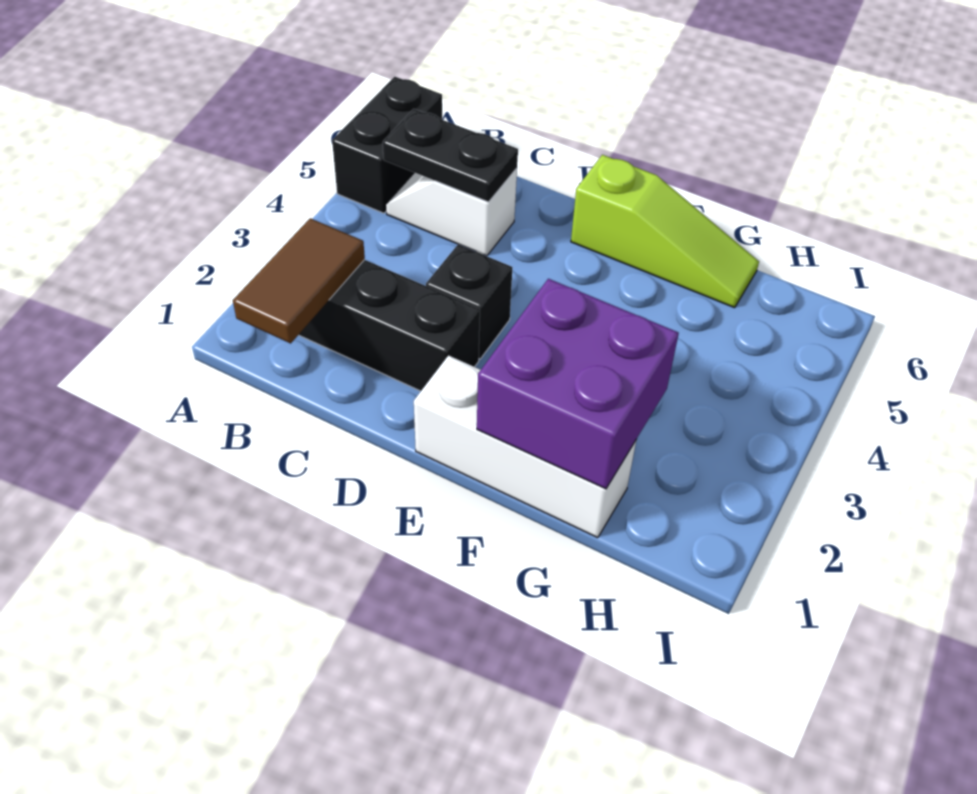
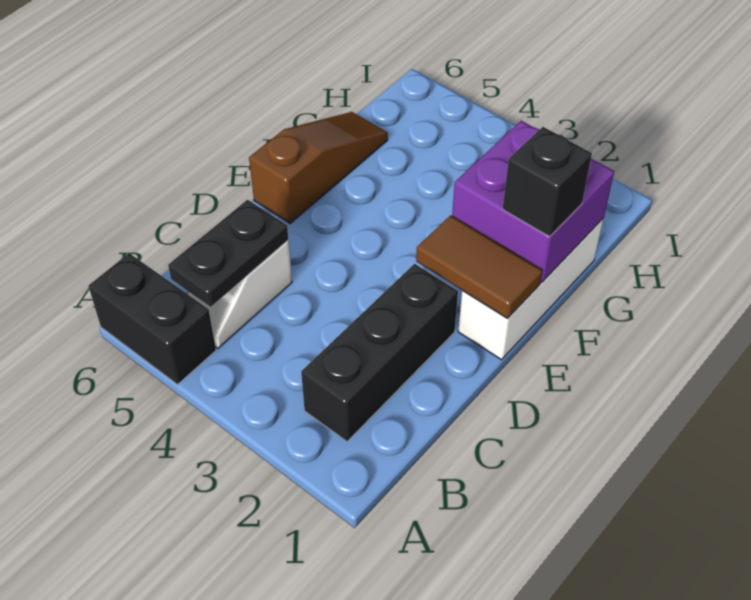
brown tile B1:B2 level 2 -> brown tile E1:E2 level 2
black brick D3 level 1 -> black brick F1 level 3
lime slope E6:G6 level 1 top E -> brown slope E6:G6 level 1 top E

